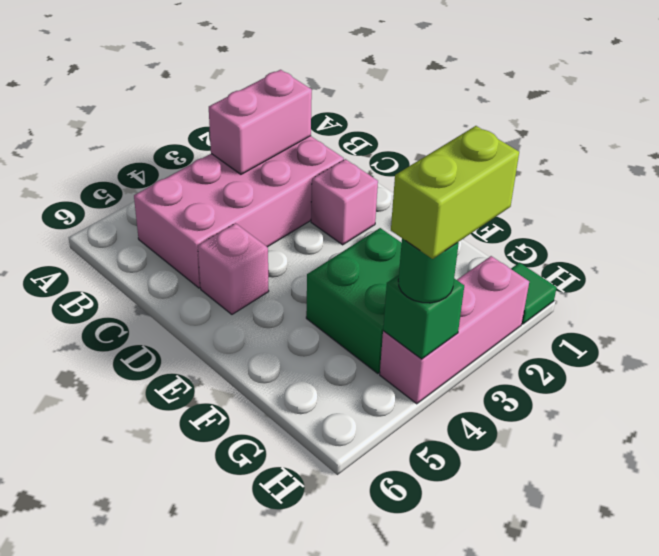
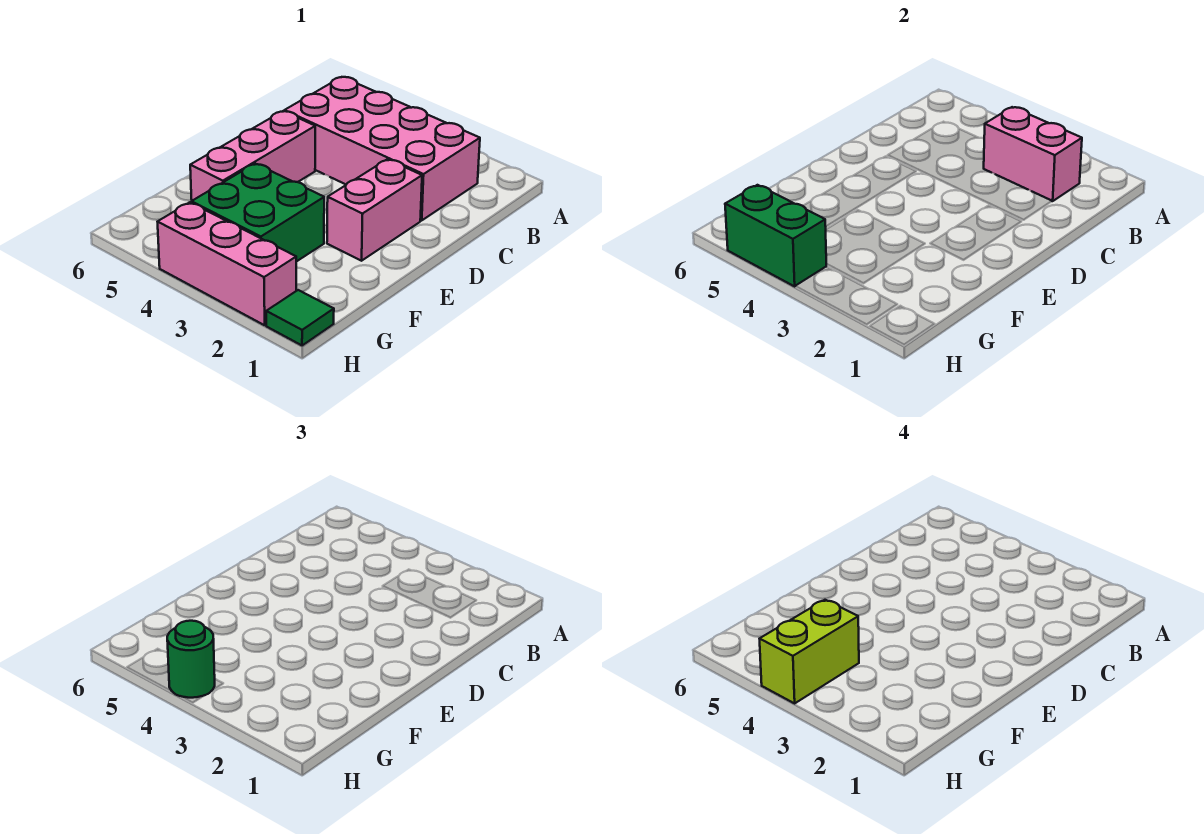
pink brick D2 level 1 -> pink brick D2:E2 level 1
pink brick D5 level 1 -> pink brick D5:F5 level 1
lime brick H3:H4 level 4 -> lime brick G4:H4 level 4
green brick H4 level 2 -> green brick H4:H5 level 2

